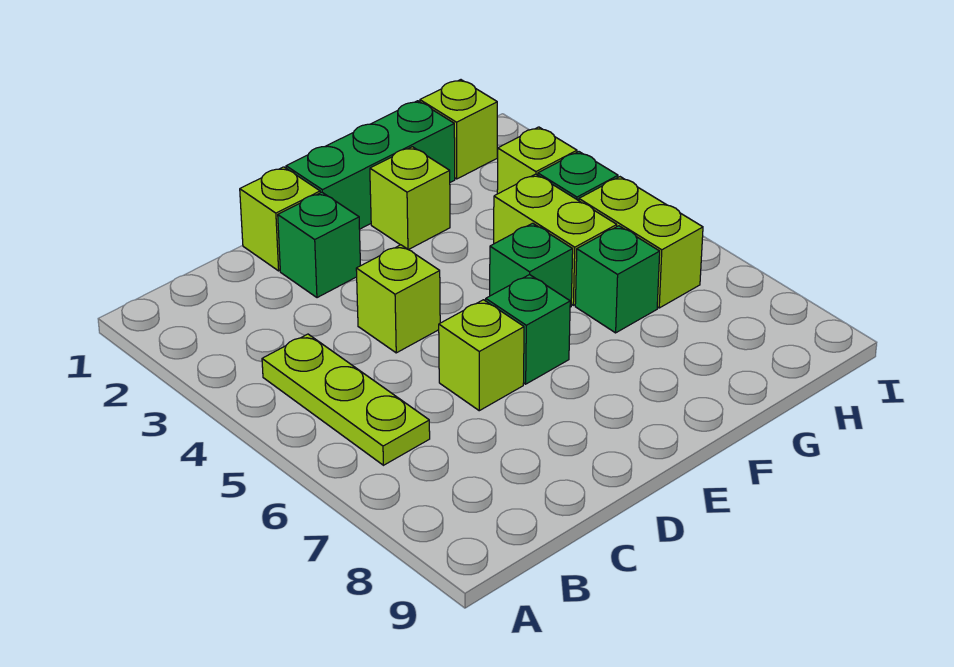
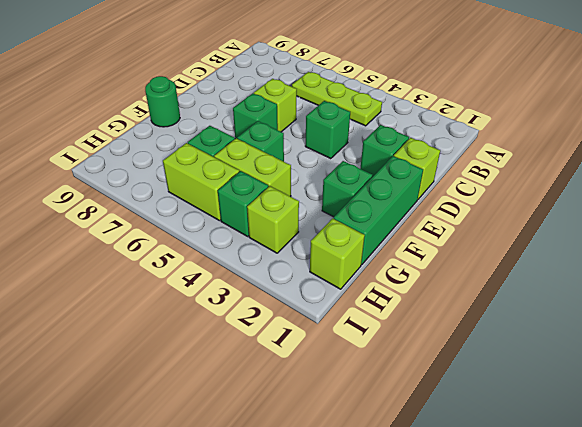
lime brick D4 level 1 -> green brick D4 level 1
lime brick F2 level 1 -> green brick F2 level 1
none -> green round brick F9 level 1

